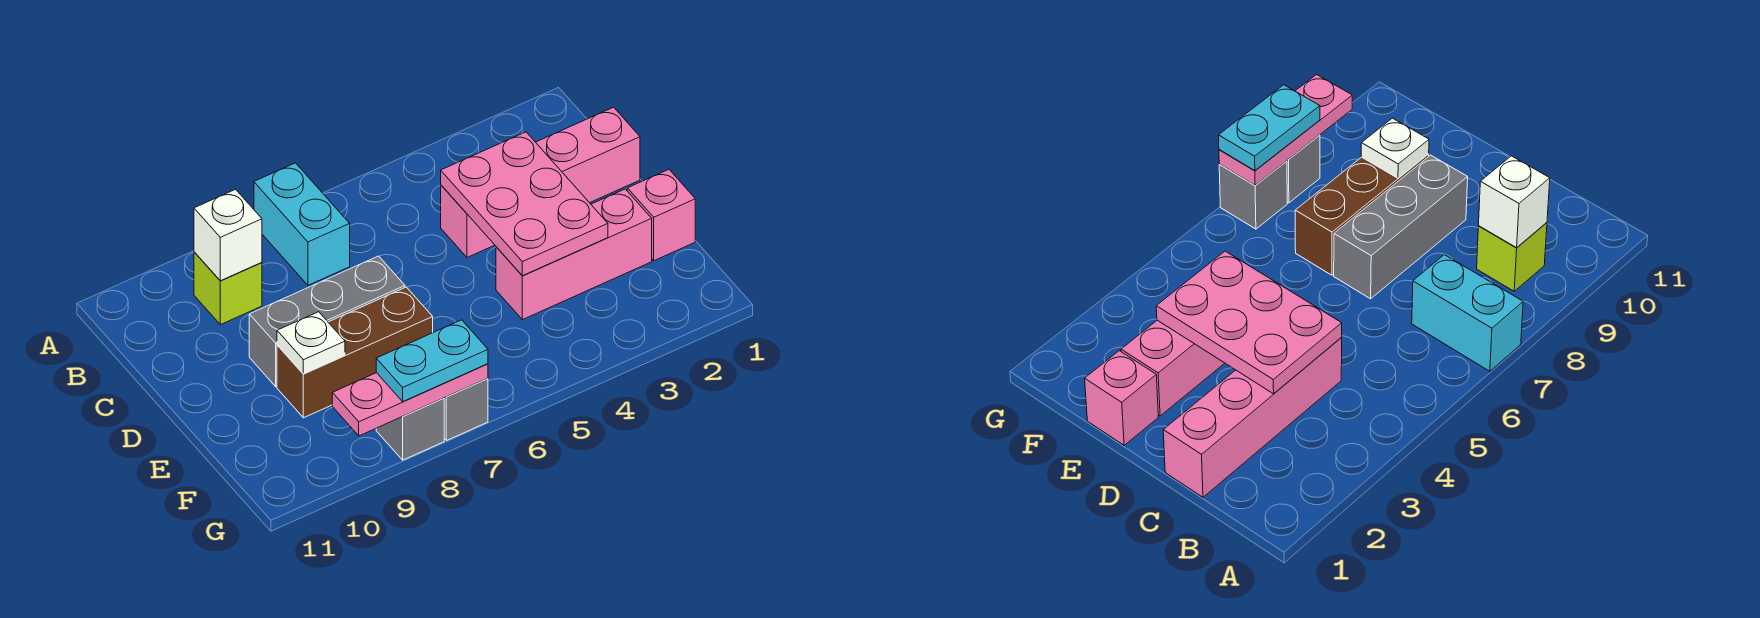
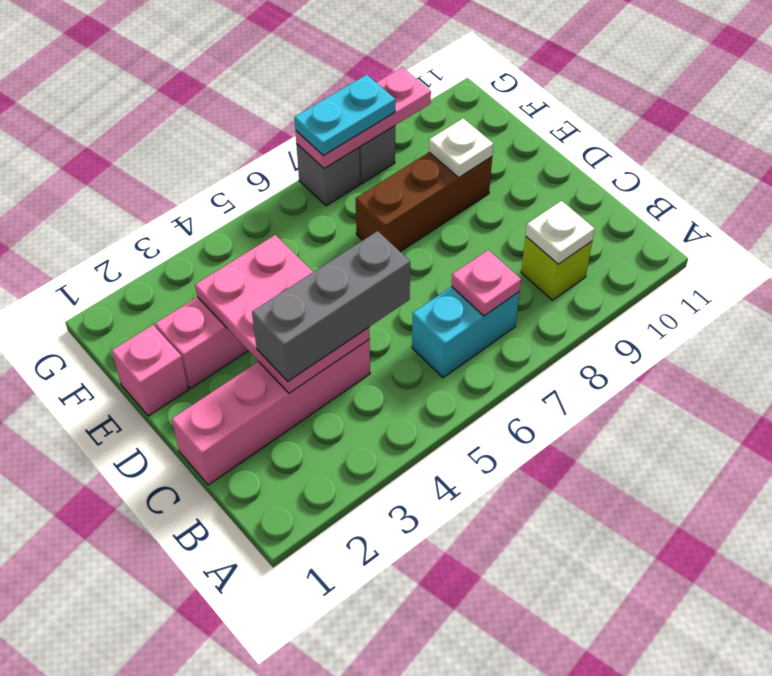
cyan brick A7:B7 level 1 -> cyan brick B6:B7 level 1
none -> pink plate B7 level 2
white brick B9 level 2 -> white plate B9 level 2
grey brick D7:D9 level 1 -> grey brick C3:C5 level 3

